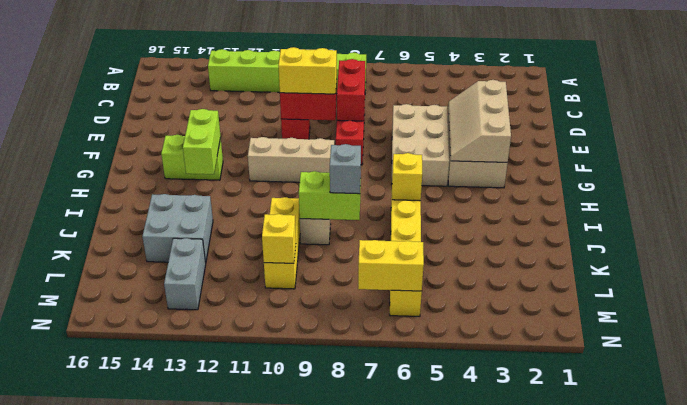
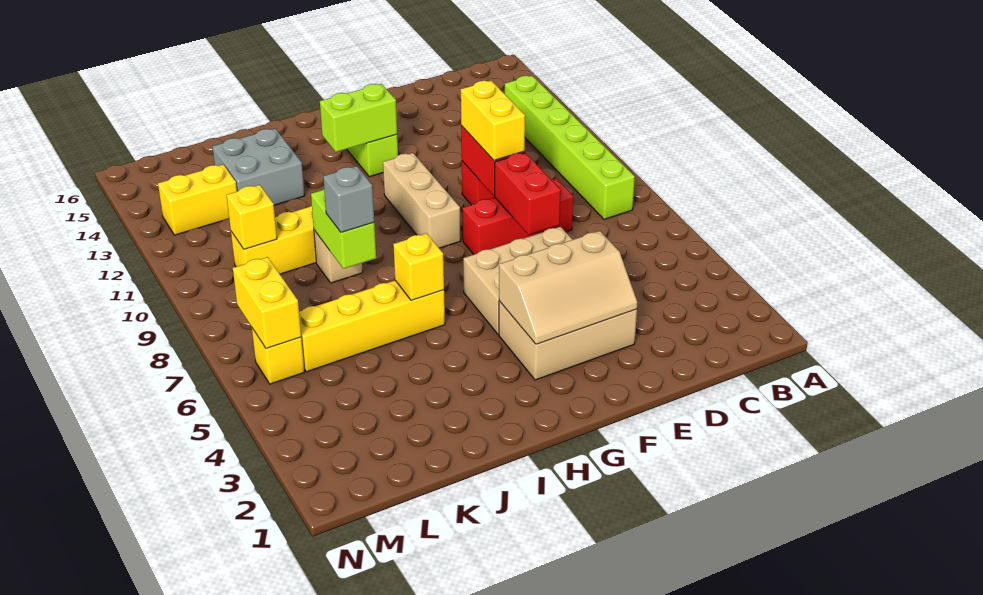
red brick D8:E8 level 2 -> red brick E7:E8 level 2
tan slope E3:G4 level 2 top 3 -> tan slope E3:G4 level 2 top 4
grey brick L13:M13 level 1 -> yellow brick L13:M13 level 1

